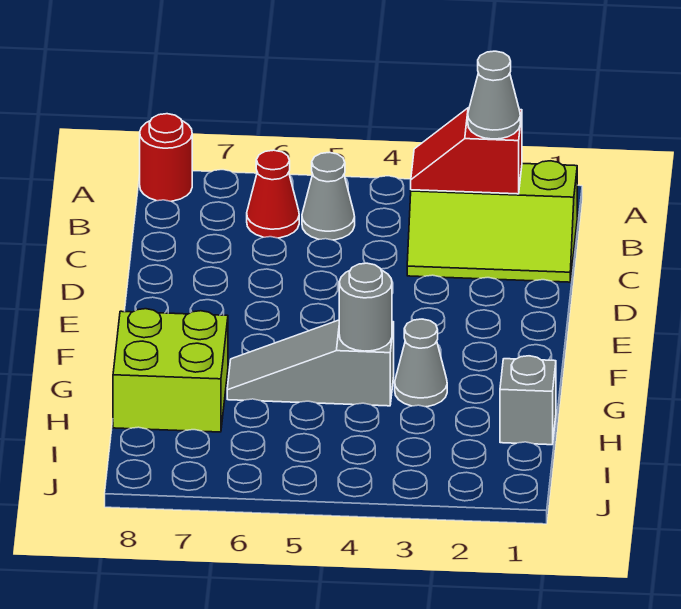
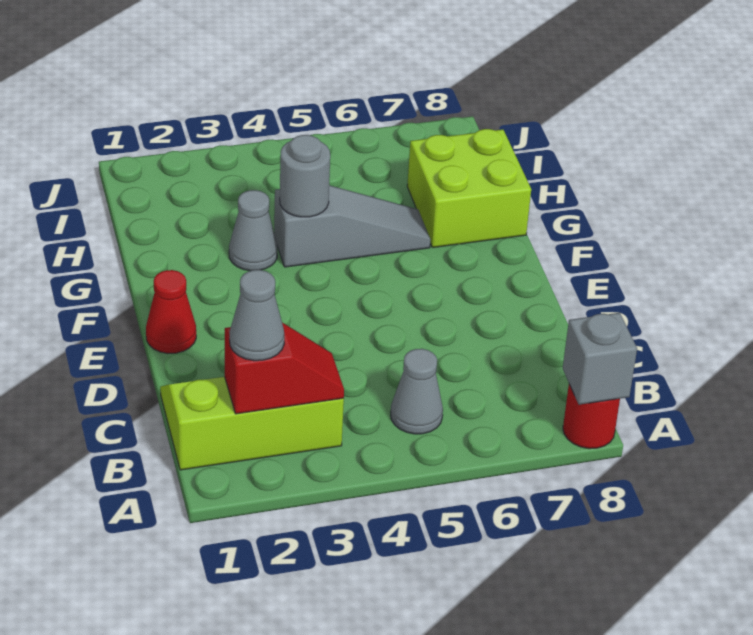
red cone B6 level 1 -> red cone E1 level 1
grey brick H1 level 1 -> grey brick A8 level 2

